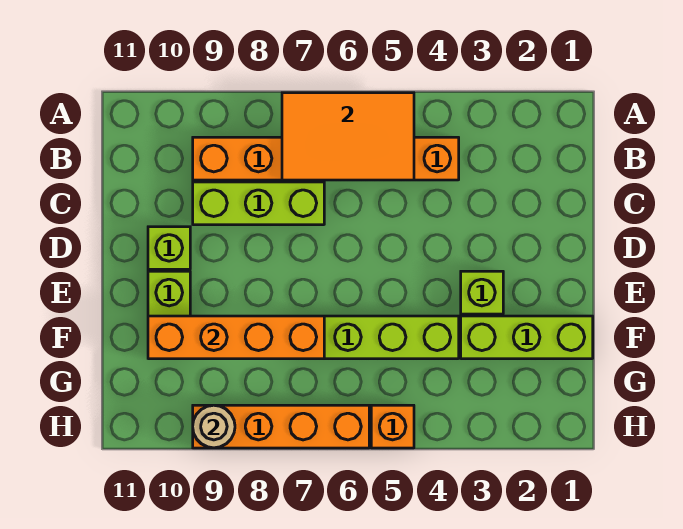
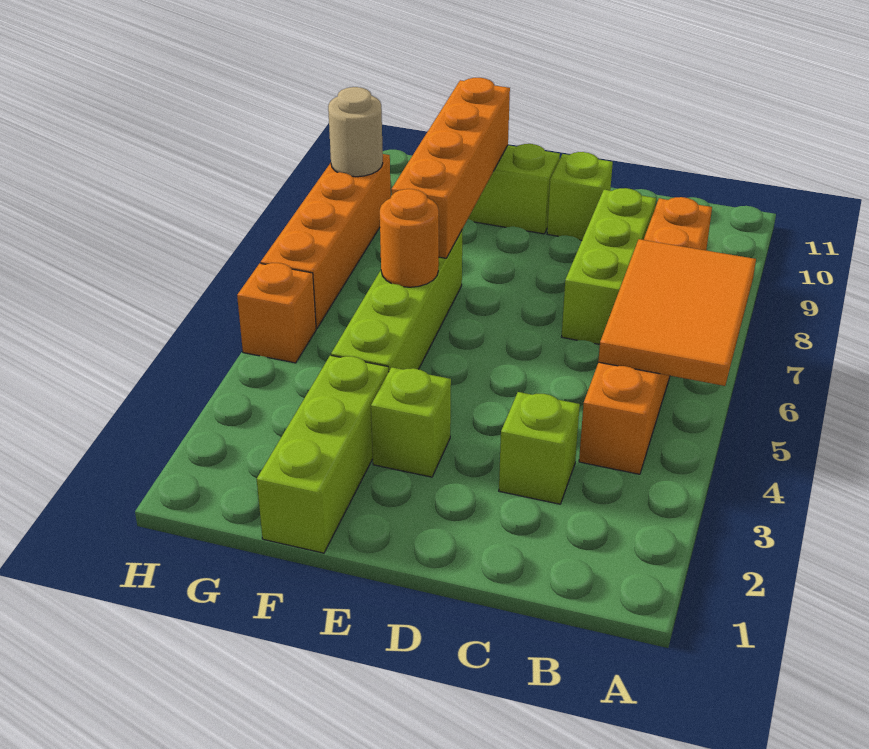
none -> lime brick C3 level 1
none -> orange round brick F6 level 2

